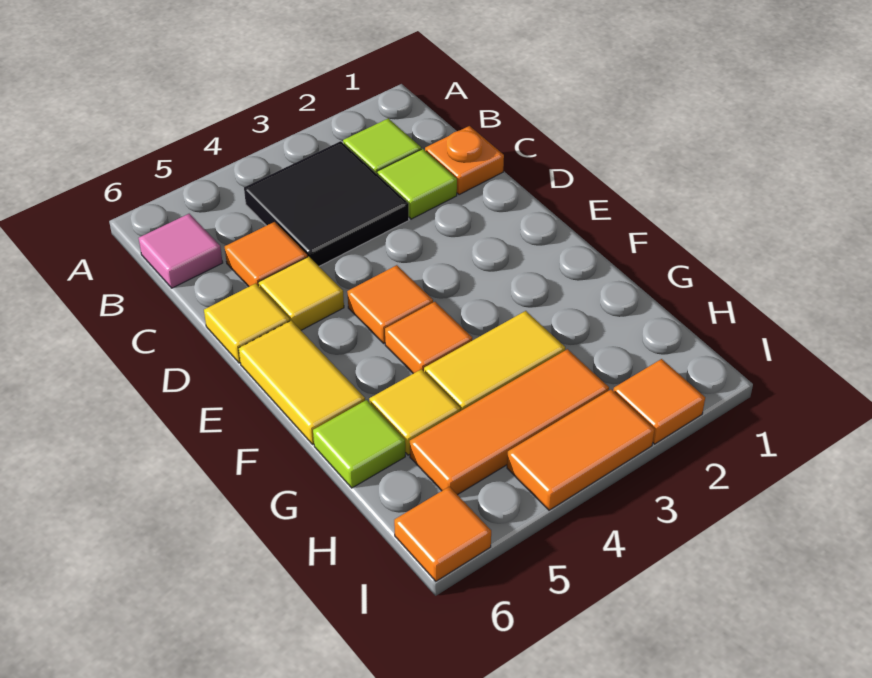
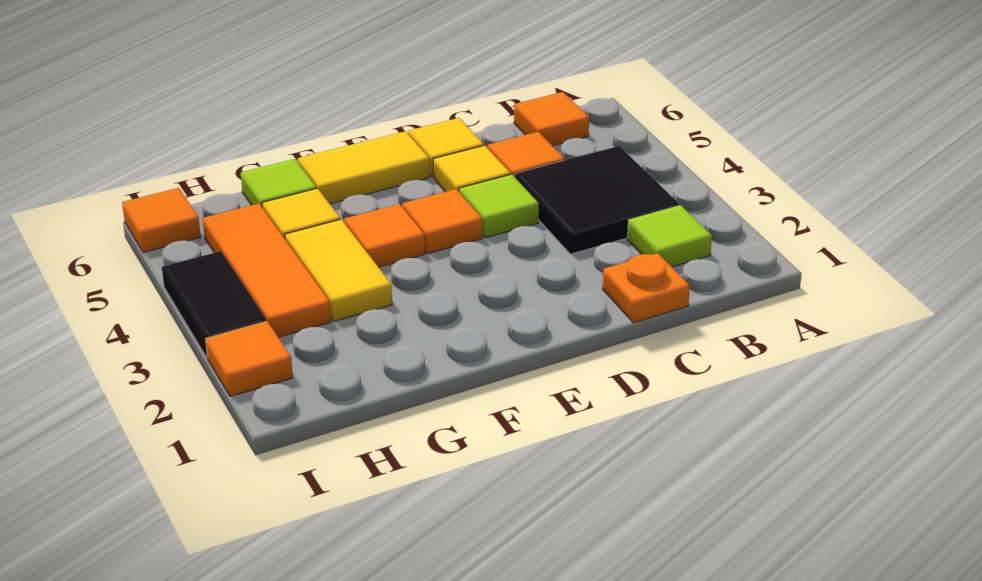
pink tile B6 level 1 -> orange tile B6 level 1
lime tile C2 level 1 -> lime tile D4 level 1
orange tile I3:I4 level 1 -> black tile I3:I4 level 1

